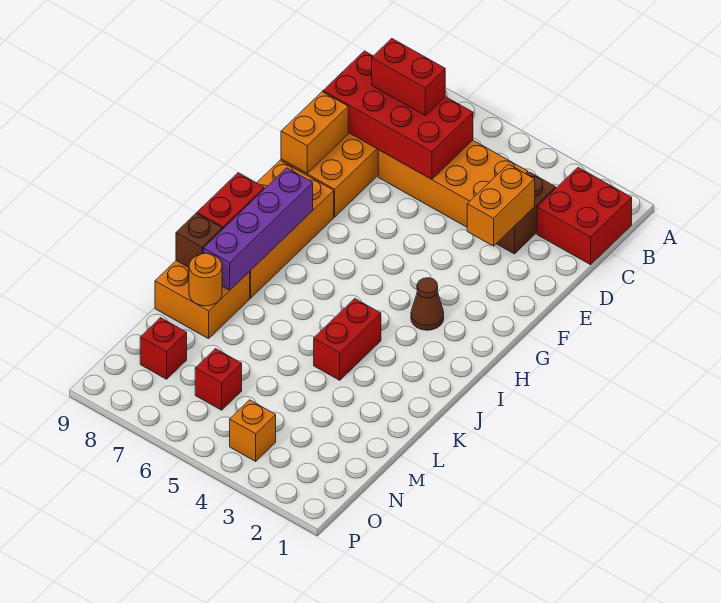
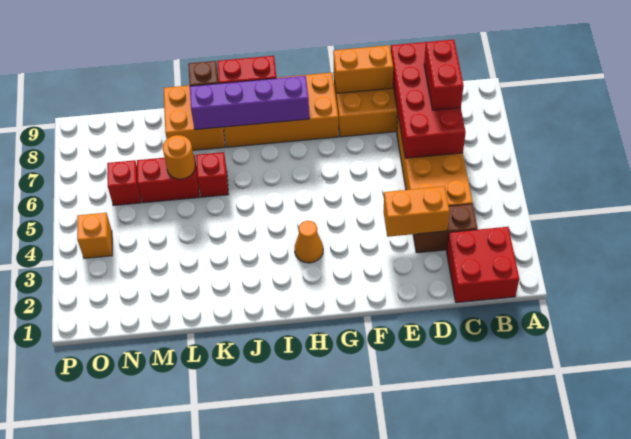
brown cone H3 level 1 -> orange cone H3 level 1
red brick J4:K4 level 1 -> red brick L6:M6 level 1
orange round brick L8 level 2 -> orange round brick L6 level 2
red brick N8 level 1 -> red brick K6 level 1

